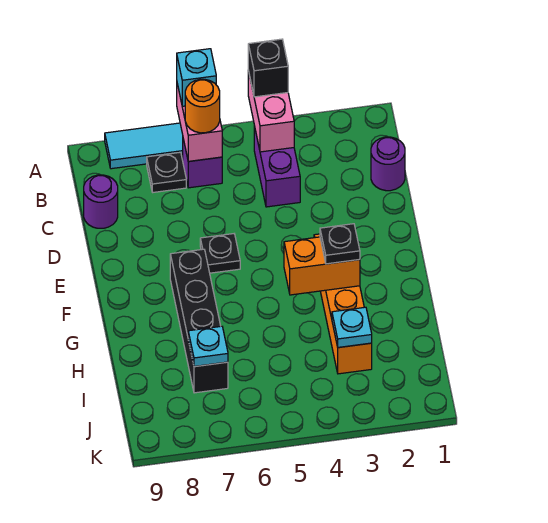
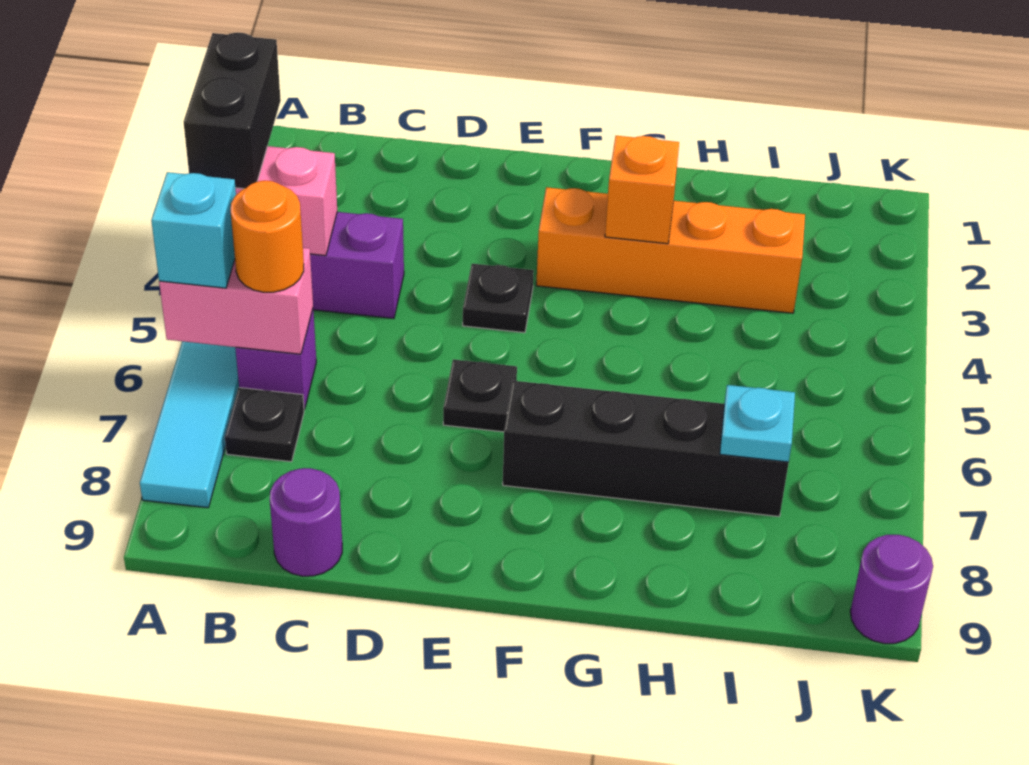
black brick A4 level 3 -> black brick A3:A4 level 3
purple round brick C1 level 1 -> purple round brick K9 level 1
orange brick G3:G4 level 2 -> orange brick G3 level 2
black plate G3 level 3 -> black plate E4 level 1
cyan plate I3 level 2 -> none

